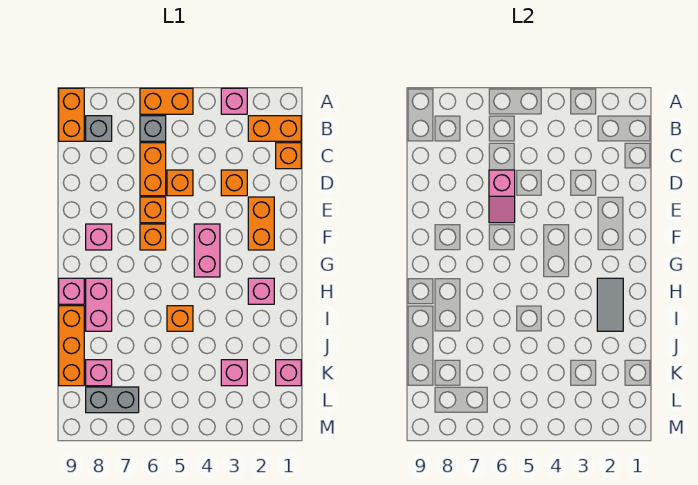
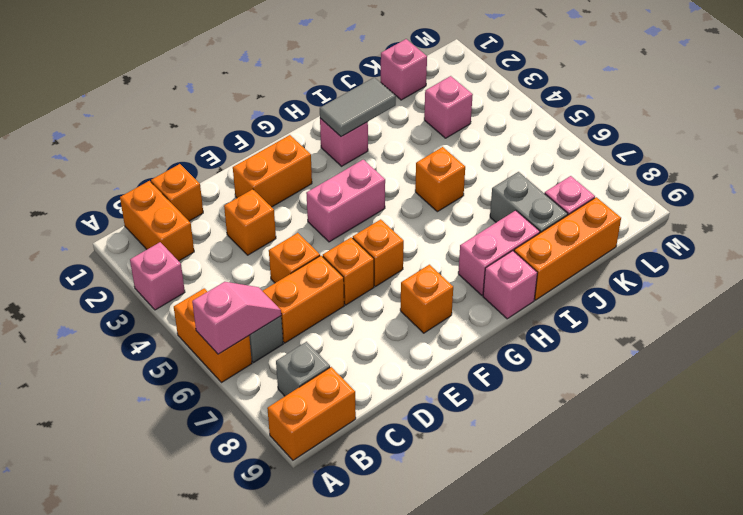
pink slope D6:E6 level 2 top D -> pink slope A6:B6 level 2 top A
pink brick F8 level 1 -> orange brick F8 level 1
grey brick L7:L8 level 1 -> grey brick J7:J8 level 1

